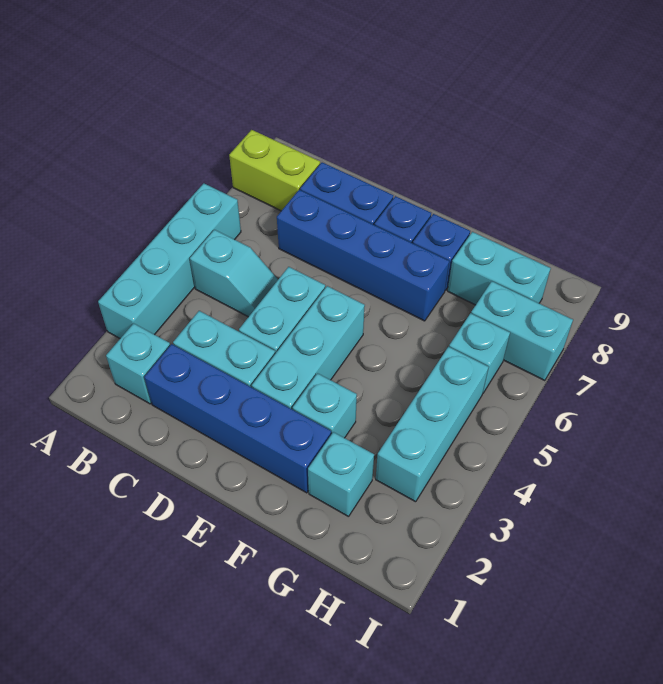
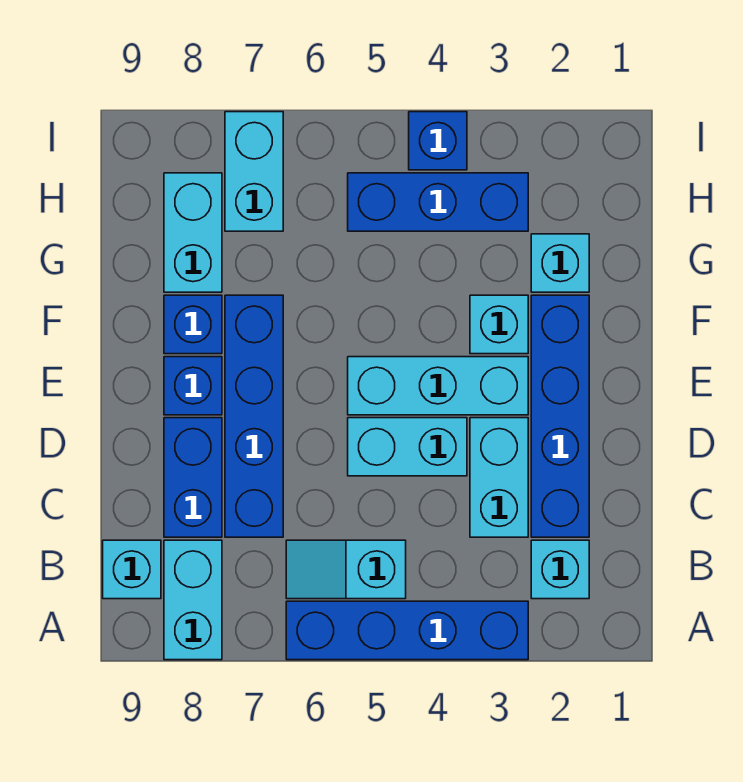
cyan brick A3:A6 level 1 -> blue brick A3:A6 level 1
lime brick A8:B8 level 1 -> cyan brick A8:B8 level 1
cyan slope B5:C5 level 1 top B -> cyan slope B5:B6 level 1 top 5
cyan brick H3:H5 level 1 -> blue brick H3:H5 level 1
cyan brick H6 level 1 -> cyan brick B9 level 1
none -> blue brick I4 level 1

